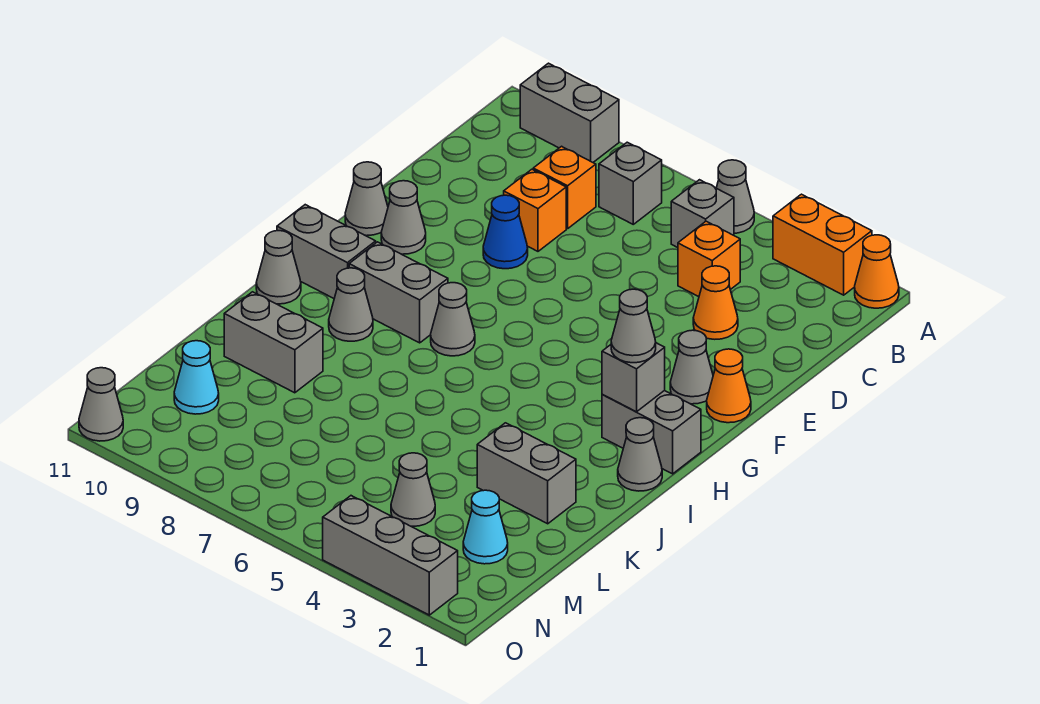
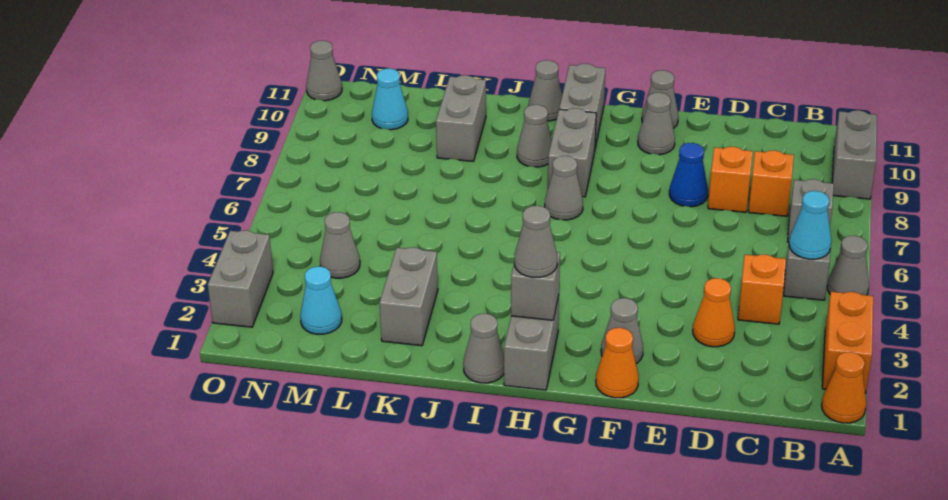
none -> cyan cone B5 level 2
grey brick O2:O4 level 1 -> grey brick O2:O3 level 1

